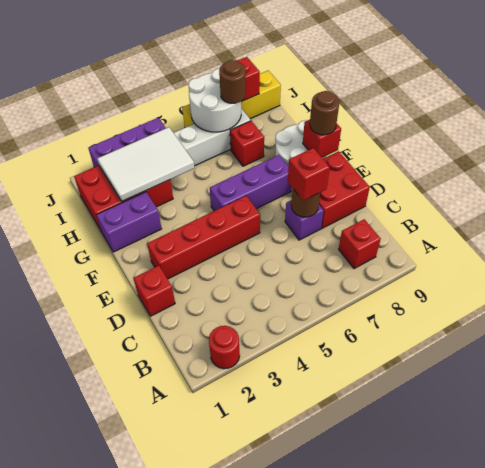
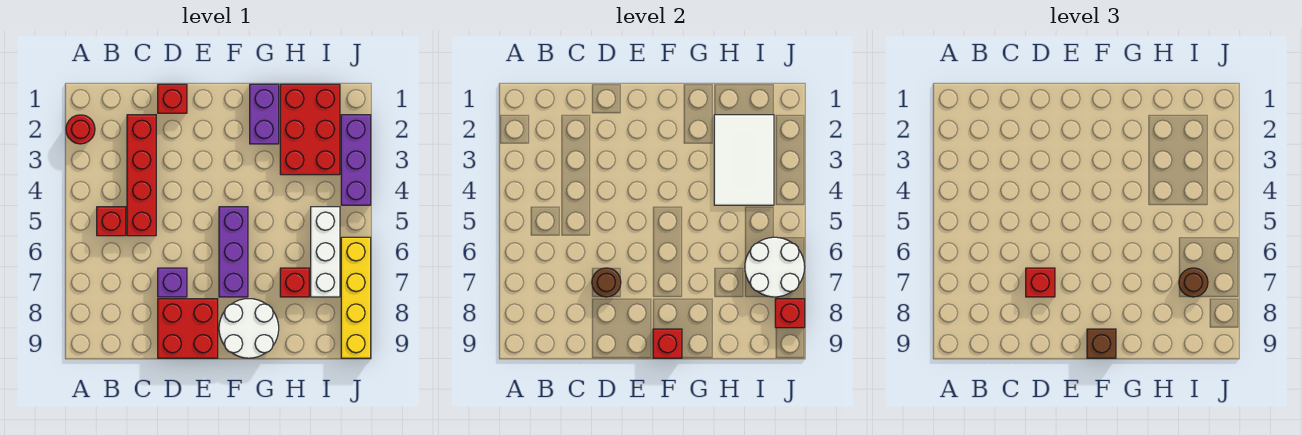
red brick B8 level 1 -> red brick B5 level 1
red brick E2:E5 level 1 -> red brick C2:C5 level 1
brown round brick F9 level 3 -> brown brick F9 level 3

